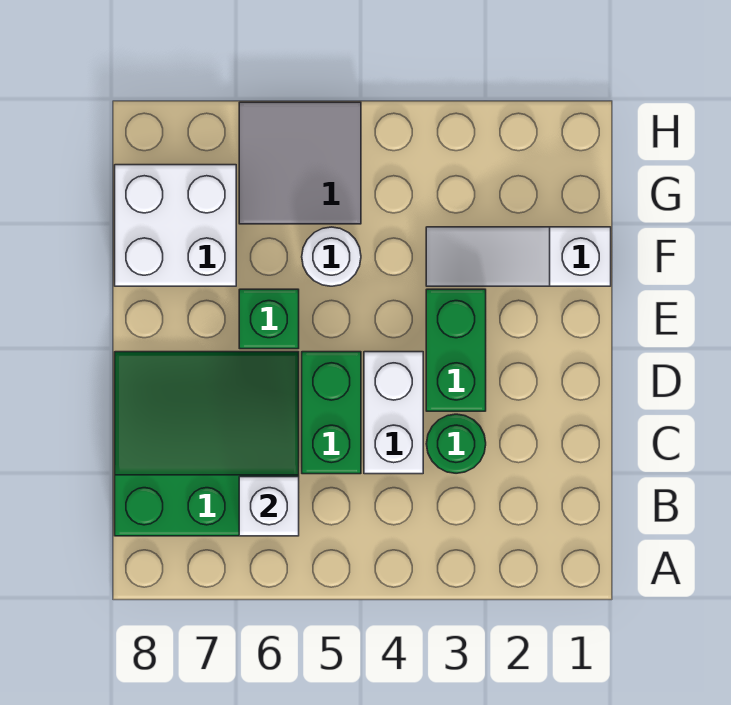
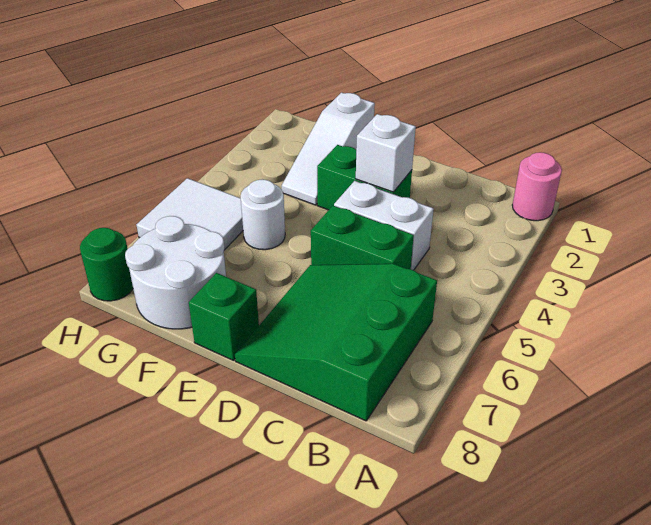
none -> pink round brick A1 level 1
white brick B6 level 2 -> white brick D3 level 2
green round brick C3 level 1 -> green round brick H8 level 1
green brick E6 level 1 -> green brick E8 level 1
white brick F7:G8 level 1 -> white round brick F7:G8 level 1
grey tile G5:H6 level 1 -> white tile G5:H6 level 1

